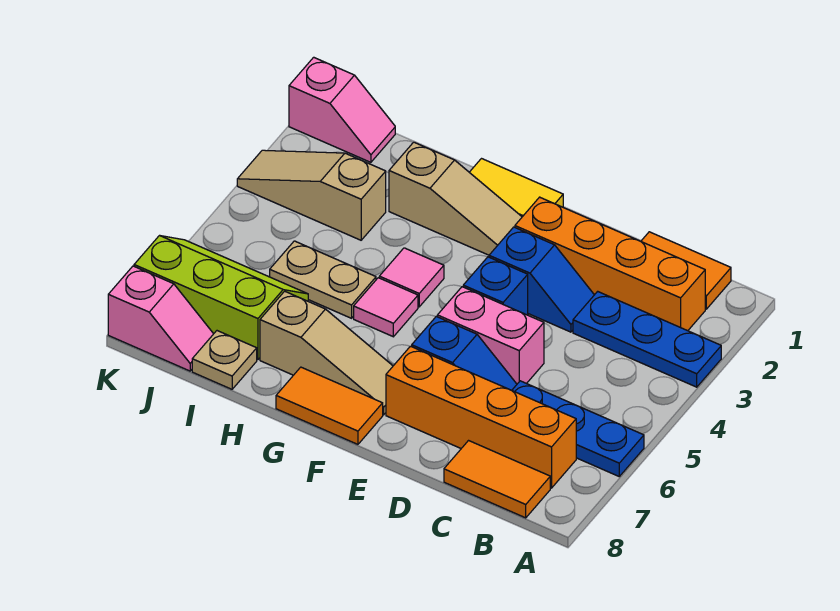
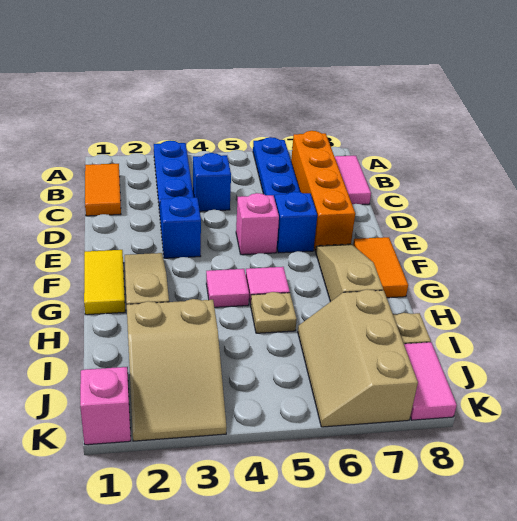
orange brick B2:E2 level 1 -> none
orange tile B8:C8 level 1 -> pink tile B8:C8 level 1
pink brick D5:E5 level 1 -> pink brick E5 level 1
blue brick E4 level 1 -> blue brick C4 level 1
tan plate H5:I5 level 1 -> tan plate H5 level 1
tan slope I3:K3 level 1 top I -> tan slope I2:K3 level 1 top I
lime slope I6:K7 level 1 top 7 -> tan slope I6:K7 level 1 top 7
pink slope J8:K8 level 1 top K -> pink tile J8:K8 level 1

